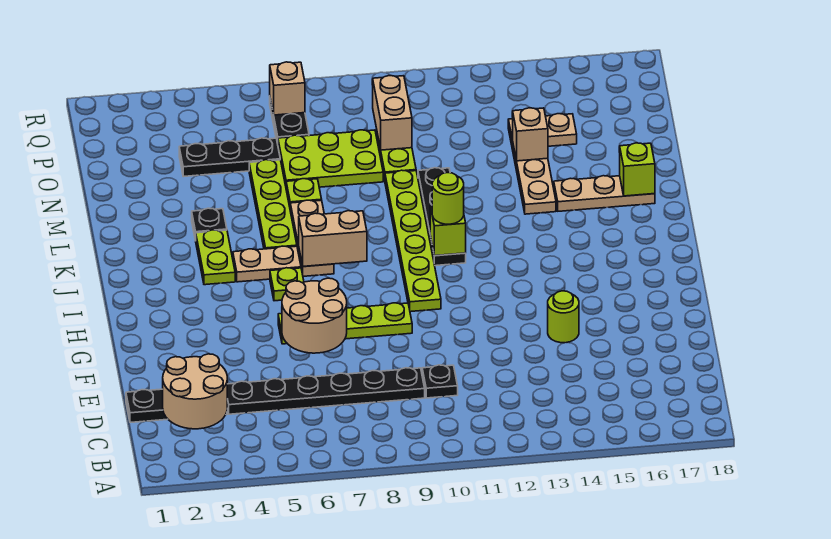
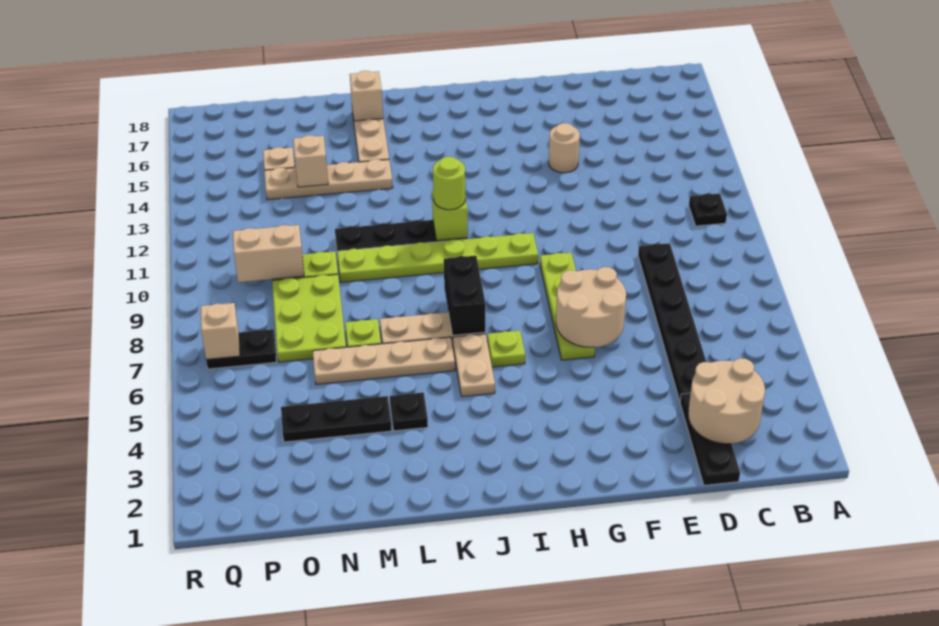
black plate D10 level 1 -> black plate B11 level 1
lime round brick F14 level 1 -> tan round brick F14 level 1
lime plate J4:K4 level 1 -> none
tan brick J7:J8 level 2 -> black brick J7:J8 level 2
lime plate K6:N6 level 1 -> tan plate K6:N6 level 1
lime brick L17 level 2 -> tan brick L17 level 2
black plate O4:O6 level 1 -> black plate M4:O4 level 1

